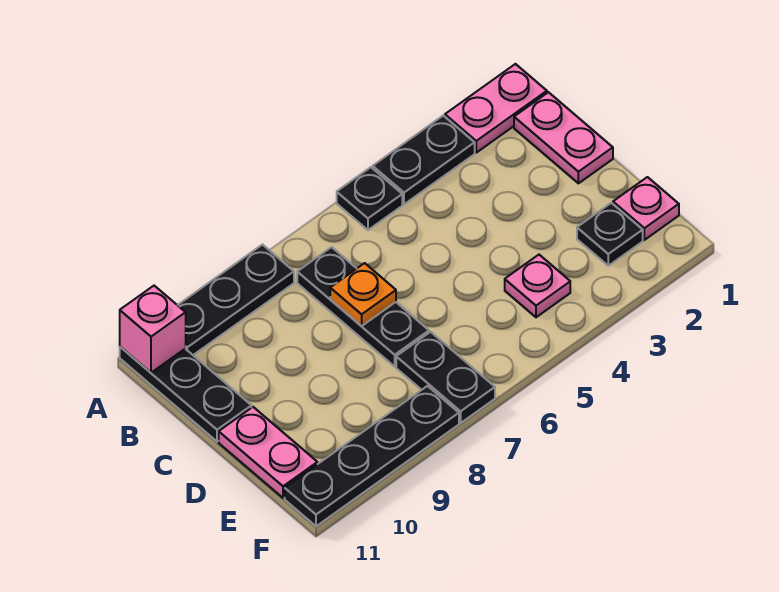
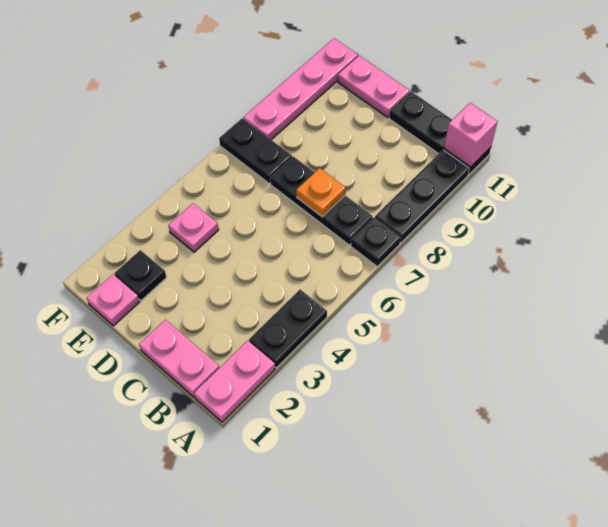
black plate A5 level 1 -> black plate A7 level 1
black plate F8:F11 level 1 -> pink plate F8:F11 level 1

